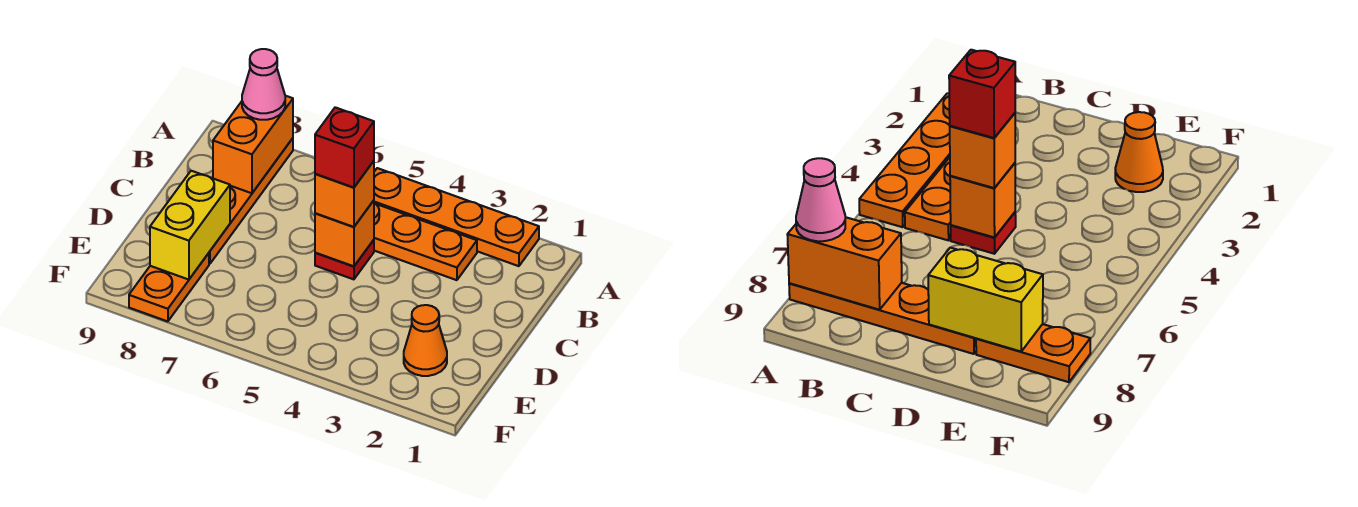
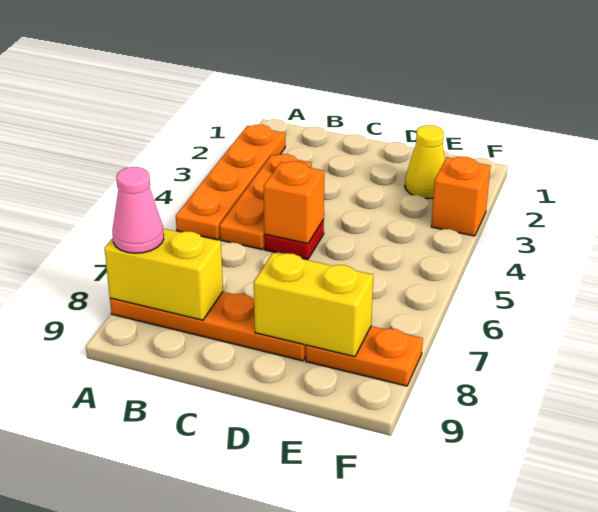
orange brick A8:B8 level 2 -> yellow brick A8:B8 level 2
orange brick C5 level 3 -> orange brick F3 level 1
red brick C5 level 4 -> none
orange cone E2 level 1 -> yellow cone E2 level 1

